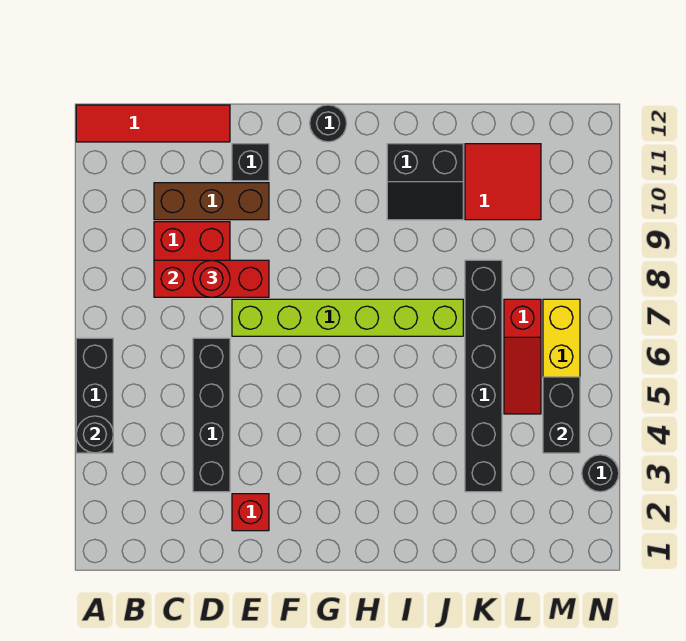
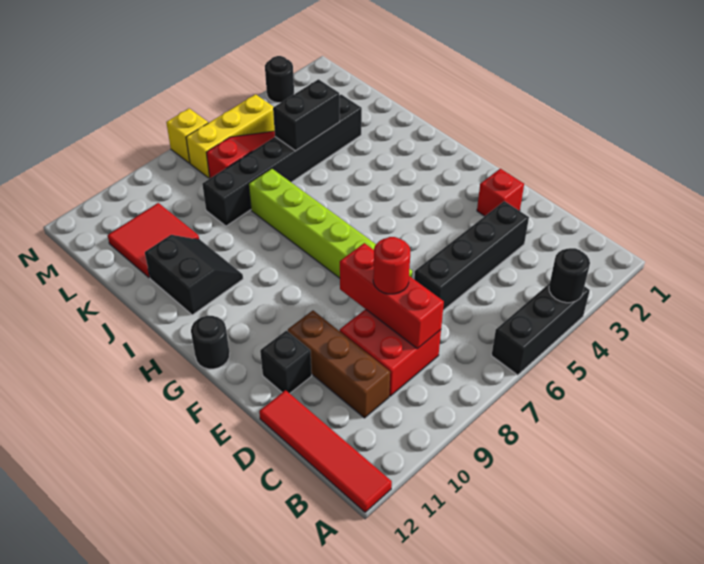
black brick M4:M5 level 2 -> black brick K4:K5 level 2
none -> yellow brick N7 level 1

